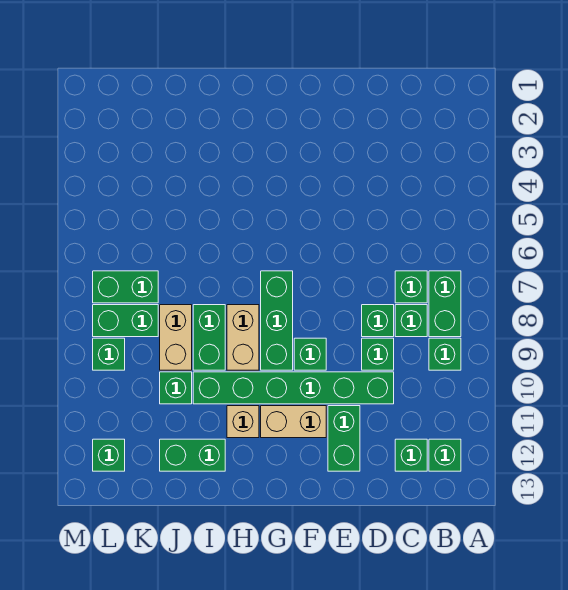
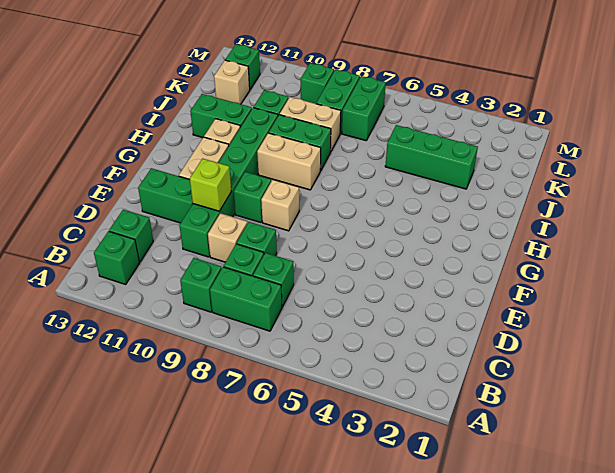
green brick D9 level 1 -> tan brick D9 level 1
none -> lime brick E10 level 2
none -> tan brick F8 level 1
green brick G7:G9 level 1 -> green brick J3:J5 level 1
green brick I12:J12 level 1 -> green brick I11:I12 level 1
none -> tan brick K12 level 1

